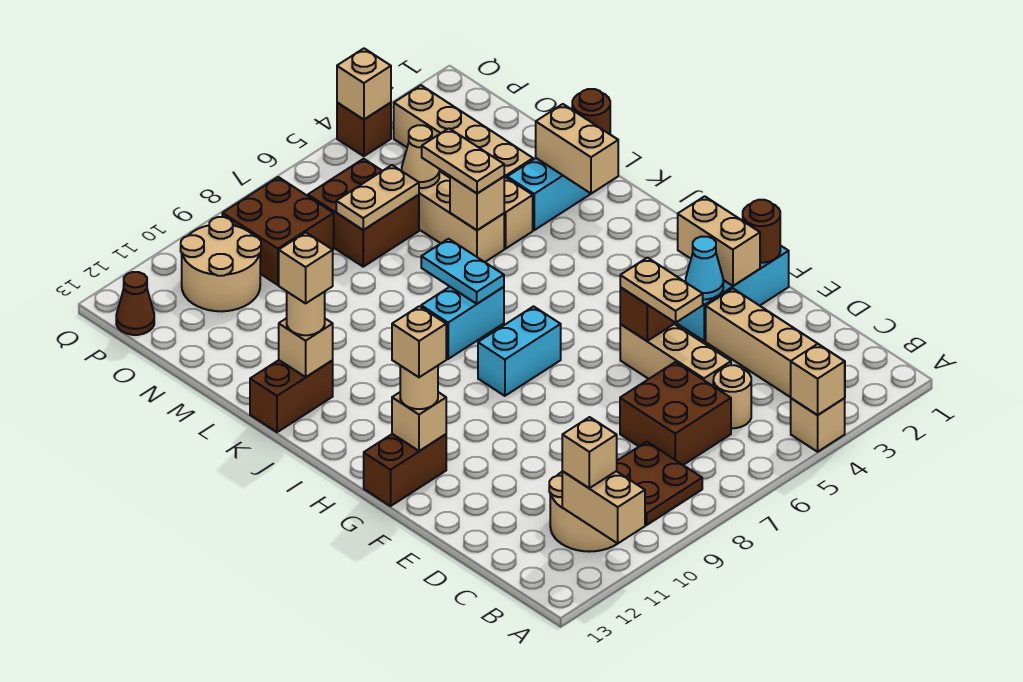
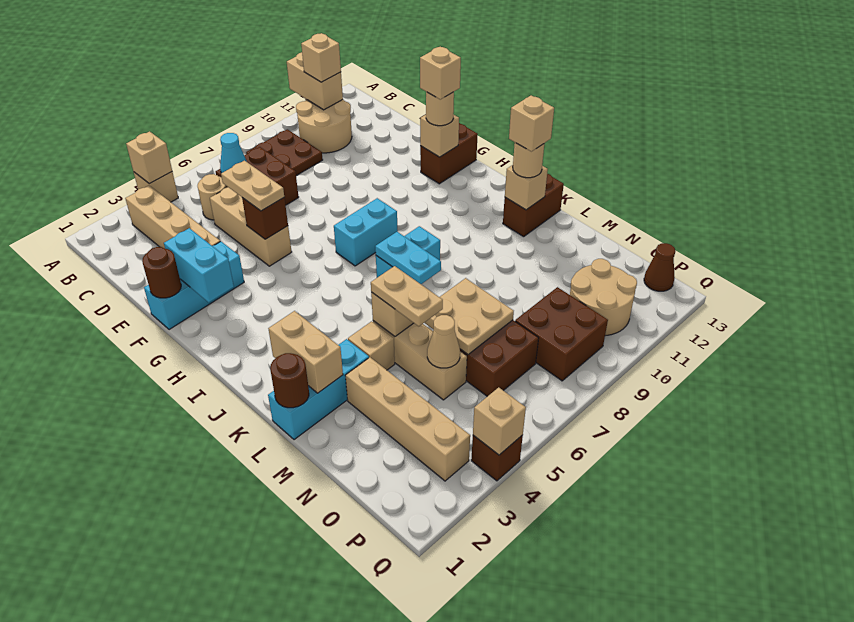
tan brick F2:G2 level 2 -> cyan brick F2:G2 level 2
cyan cone F3 level 2 -> cyan cone C6 level 2
tan plate N6:N7 level 2 -> tan plate M6:N7 level 2

